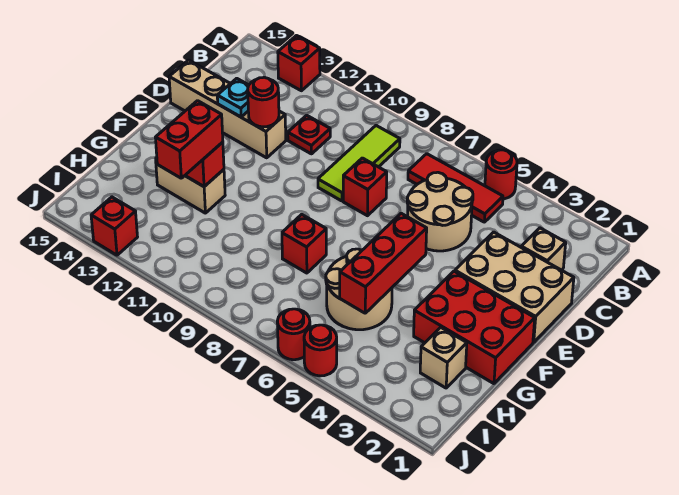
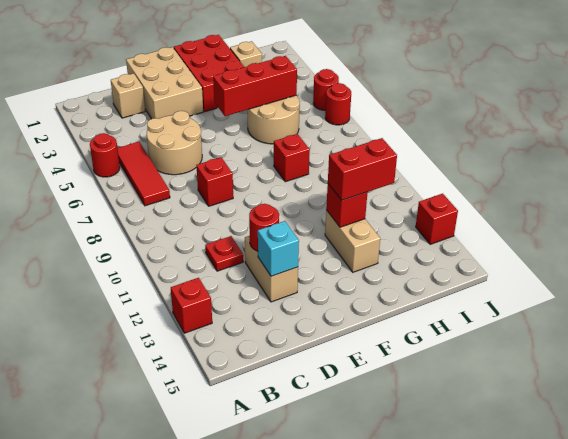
lime tile B9:D9 level 1 -> none
tan brick D12:D15 level 1 -> tan brick D12:D13 level 1
cyan plate D13 level 2 -> cyan brick D13 level 2

